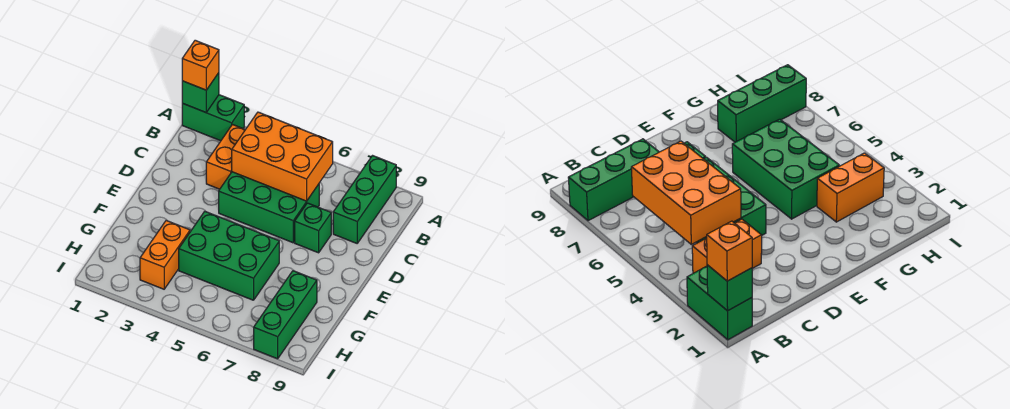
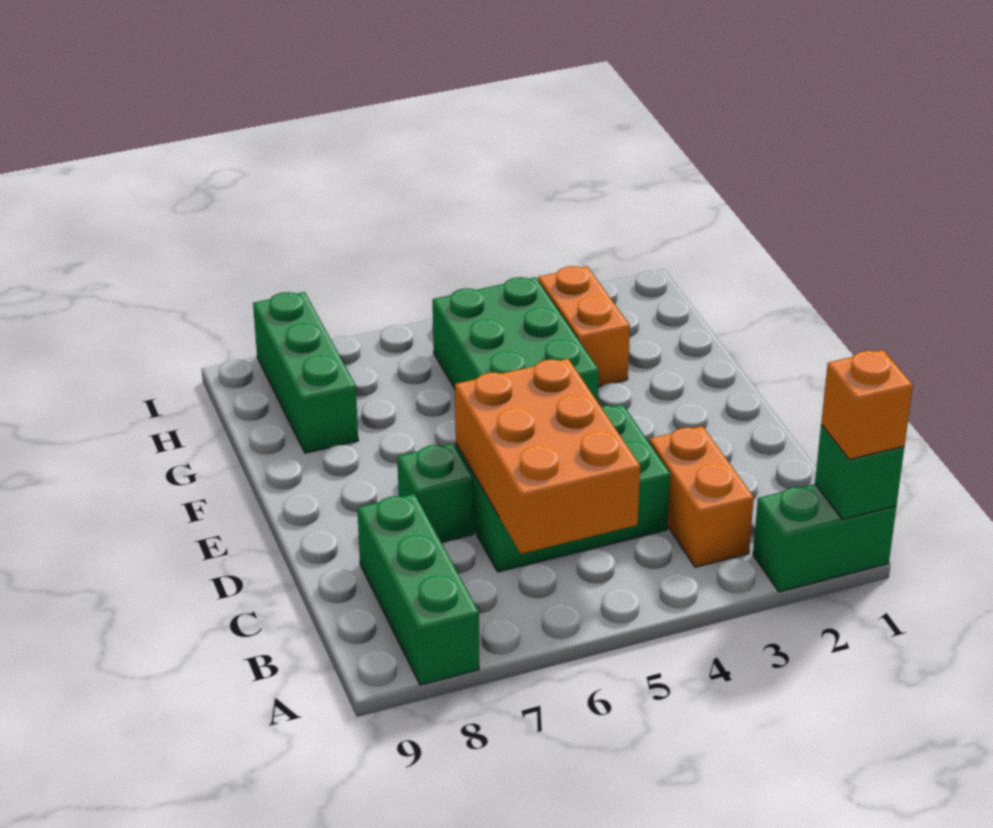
orange brick B4:C6 level 2 -> orange brick B5:D6 level 2
green brick F4:G6 level 1 -> green brick F4:H5 level 1

